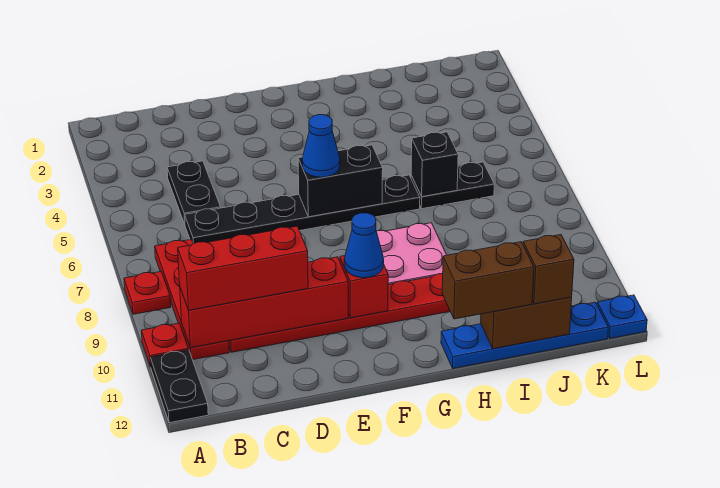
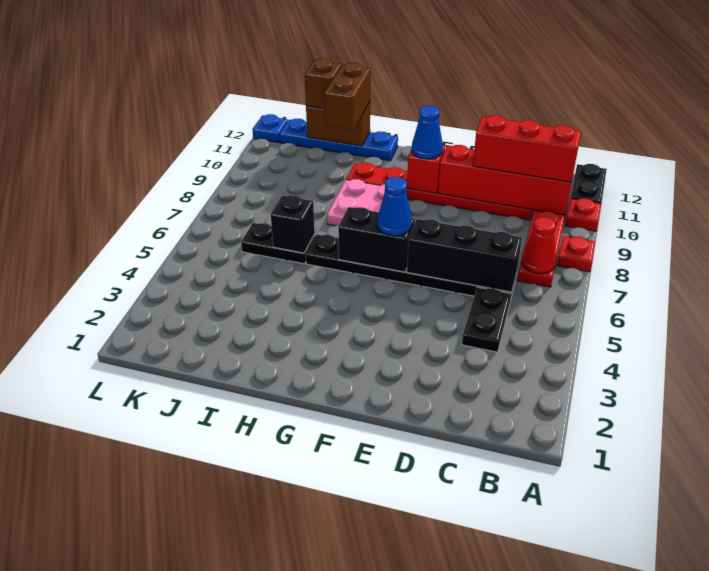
none -> red cone B7 level 2
none -> black brick C6:E6 level 2
brown brick H12:I12 level 3 -> brown brick I11:I12 level 3

